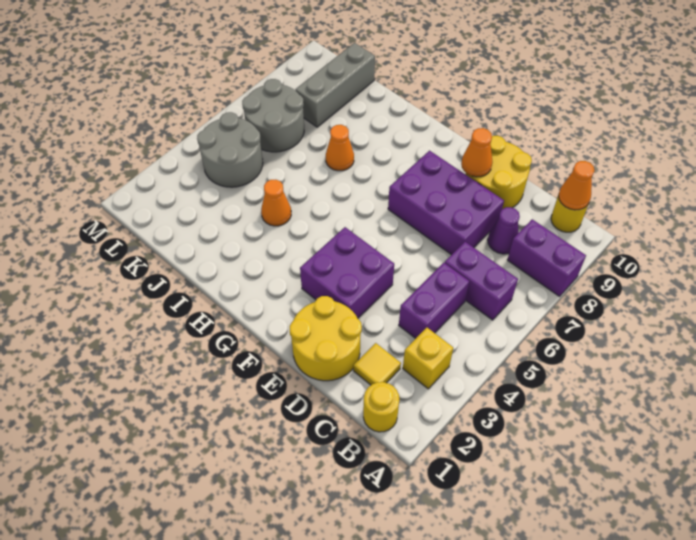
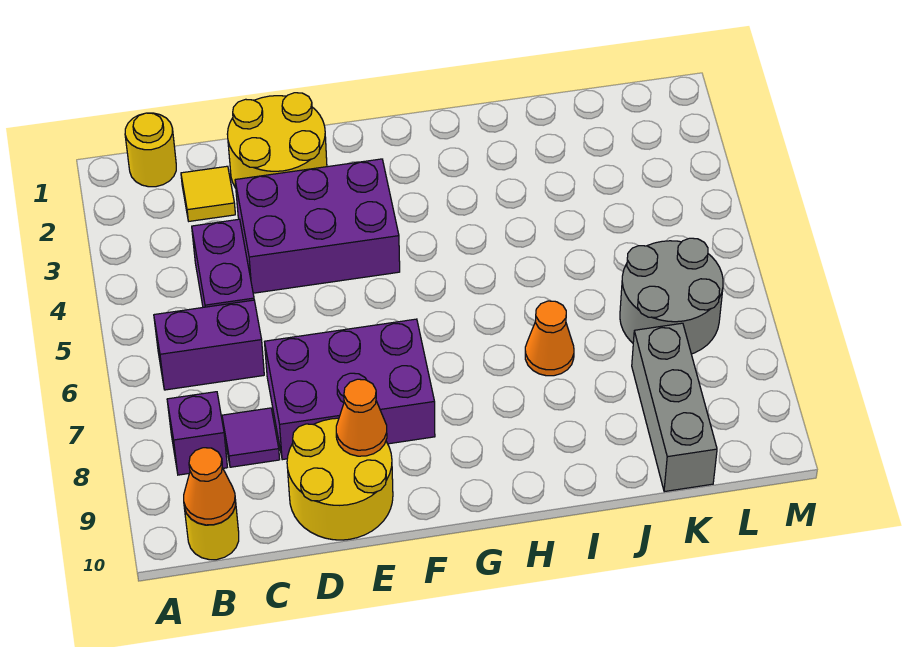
purple brick A8:B8 level 1 -> purple brick B8 level 1
yellow brick B3 level 1 -> none
purple cone C8 level 1 -> purple tile C8 level 1
purple brick E3:F4 level 1 -> purple brick D3:F4 level 1
orange cone I4 level 1 -> none
grey round brick K4:L5 level 1 -> none

